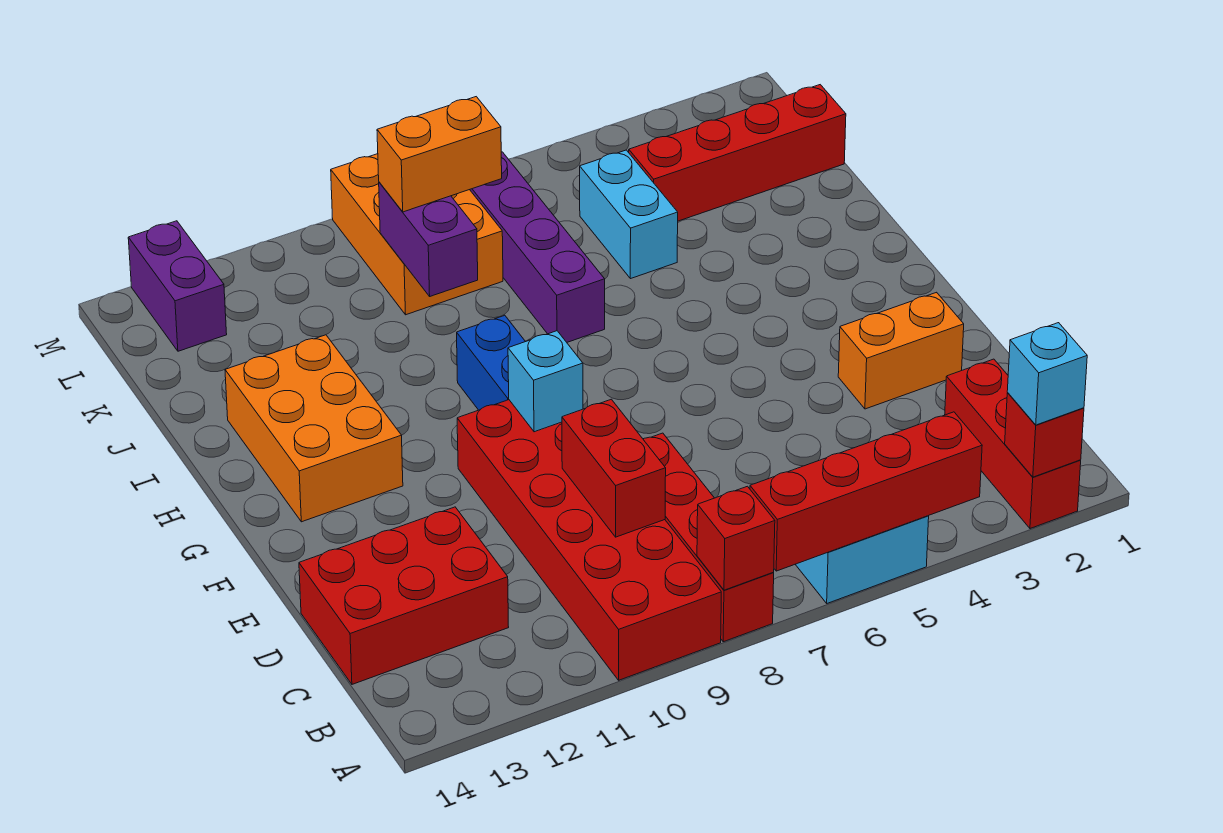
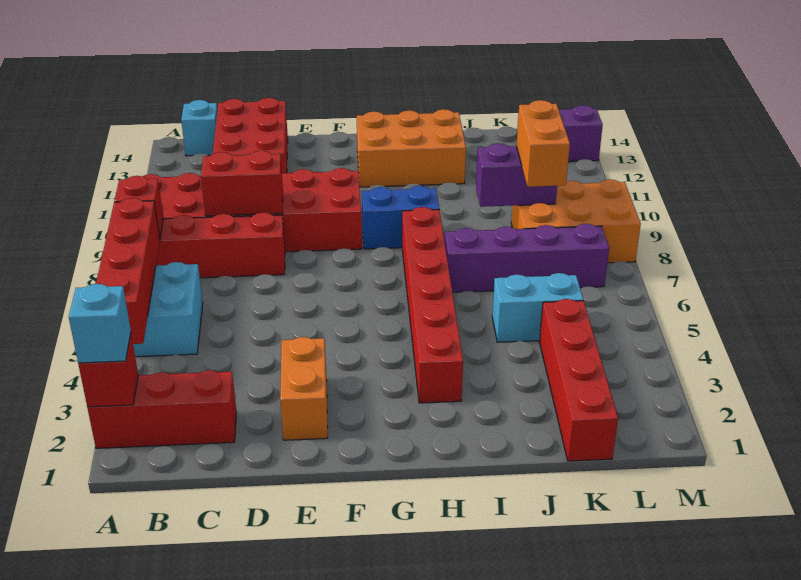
cyan brick F9 level 2 -> cyan brick B14 level 1
none -> red brick H3:H8 level 1

